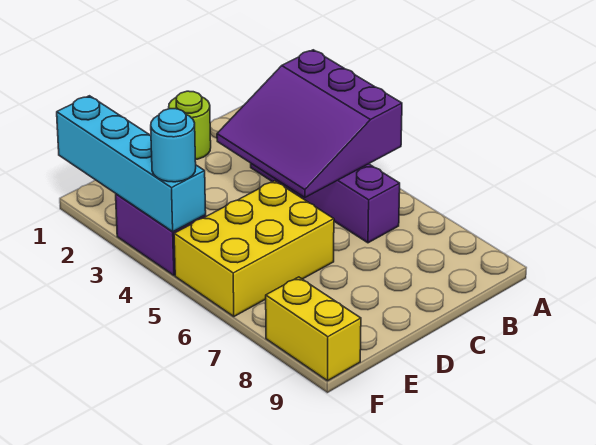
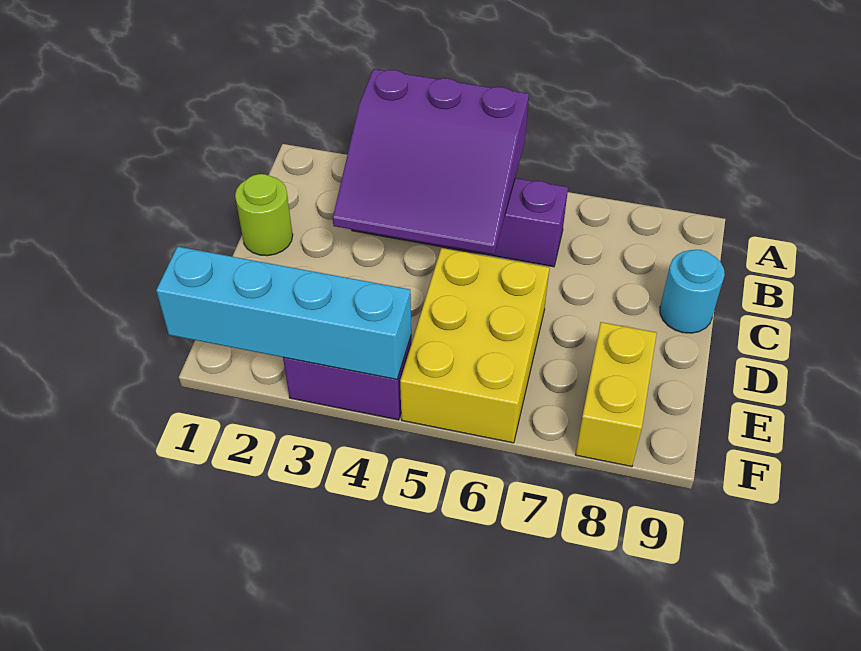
cyan round brick F4 level 3 -> cyan round brick C9 level 1
yellow brick F8:F9 level 1 -> yellow brick E8:F8 level 1

